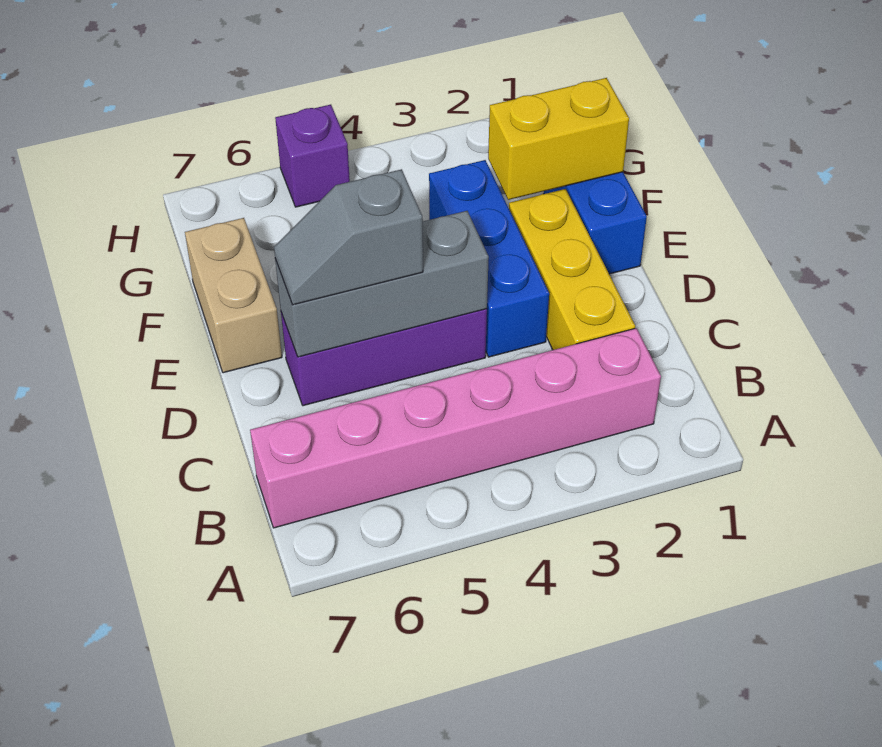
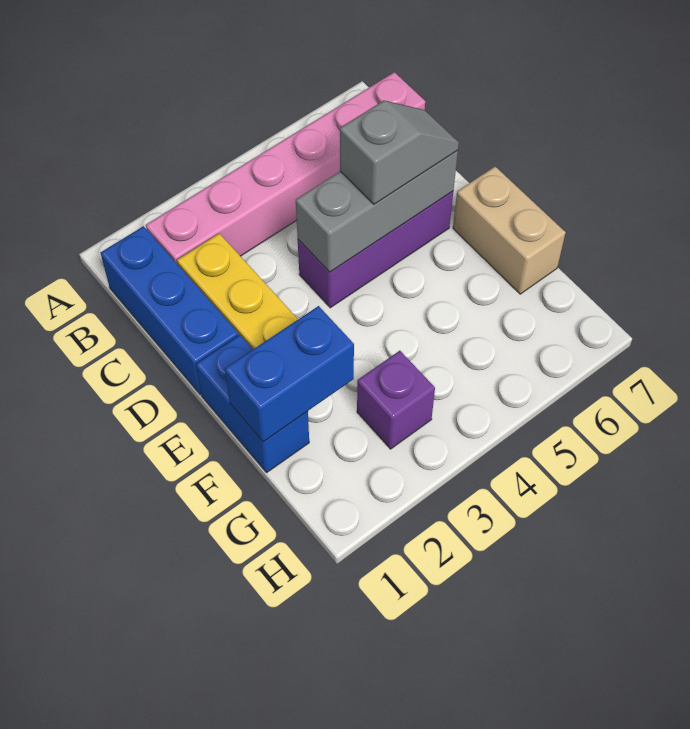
blue brick D3:F3 level 1 -> blue brick B1:D1 level 1
yellow brick F1:F2 level 2 -> blue brick F1:F2 level 2
purple brick H5 level 1 -> purple brick G3 level 1

